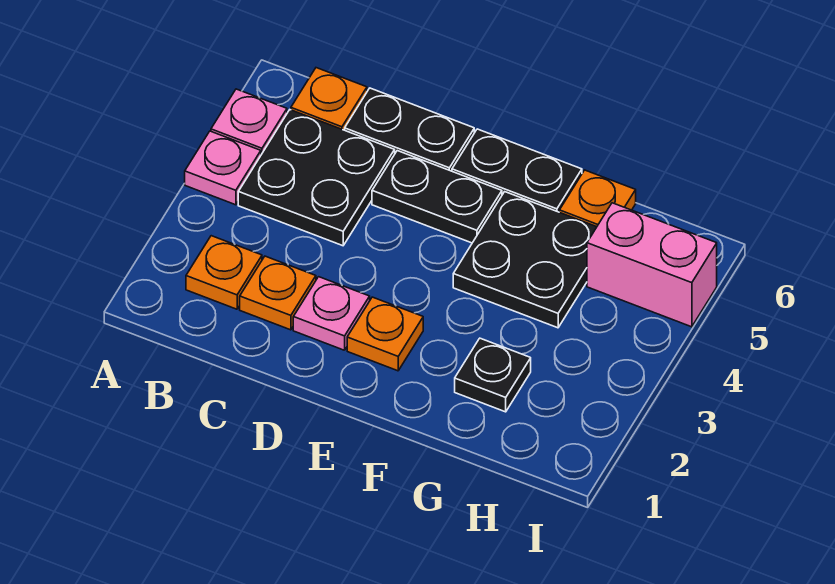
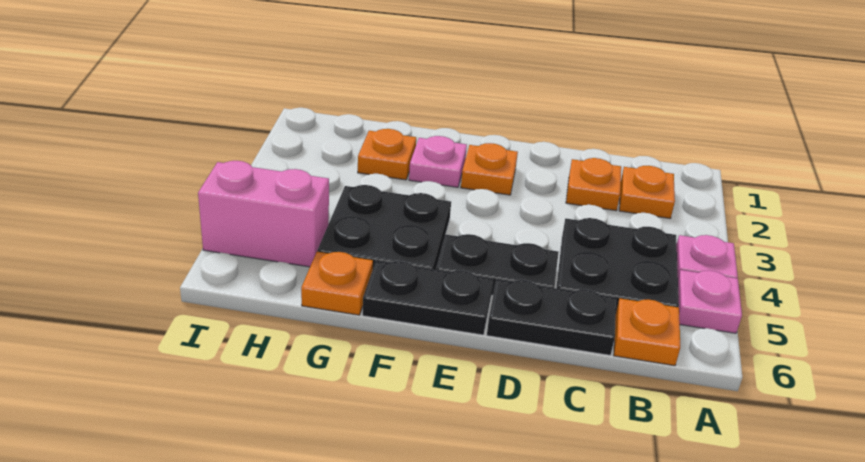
pink plate D2 level 1 -> pink plate F2 level 1
black plate G2 level 1 -> orange plate G2 level 1

